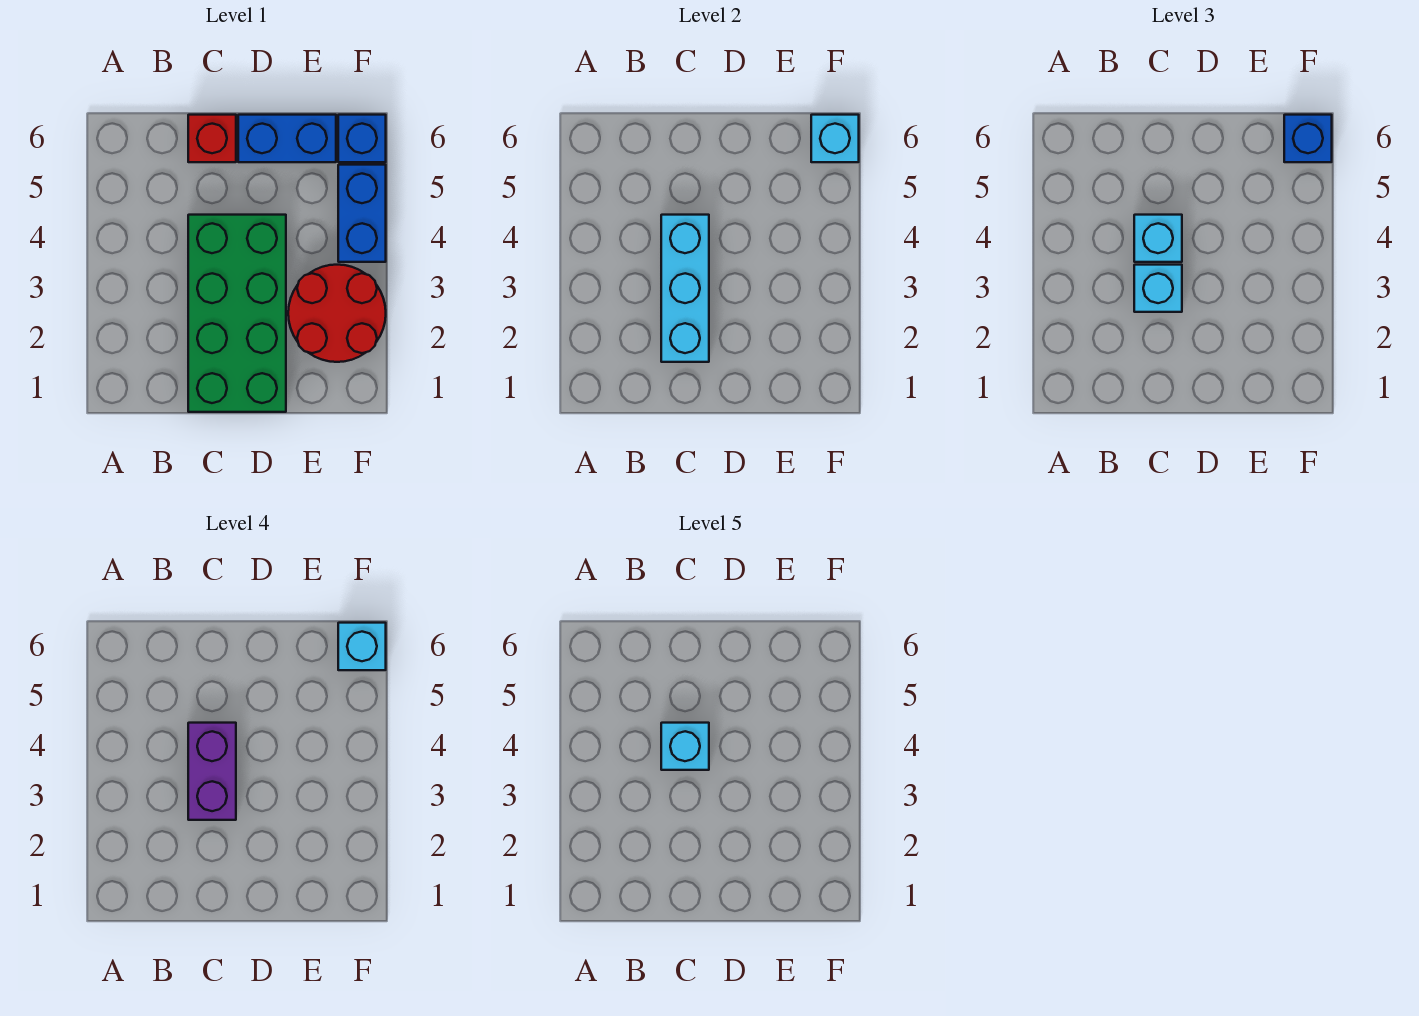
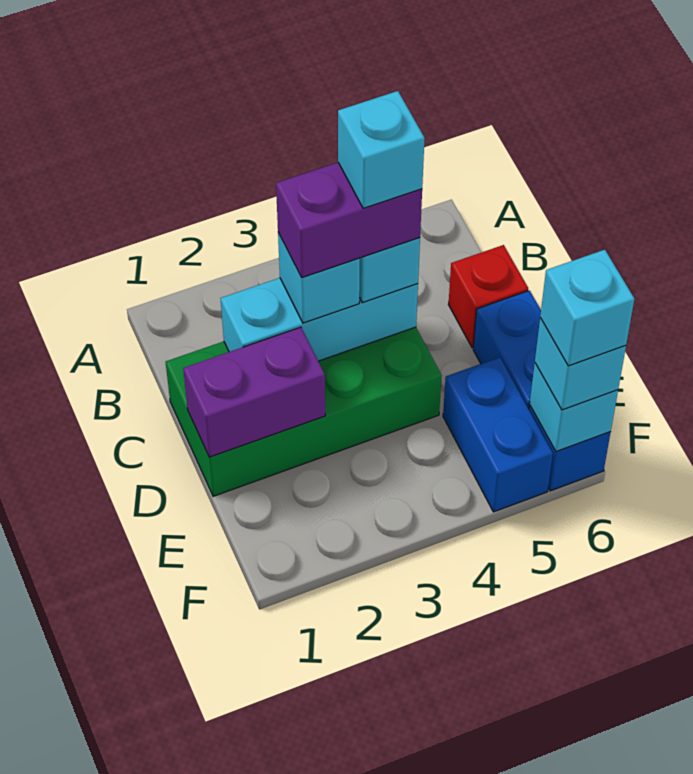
none -> purple brick D1:D2 level 2
red round brick E2:F3 level 1 -> none
blue brick F4:F5 level 1 -> blue brick E5:F5 level 1
blue brick F6 level 3 -> cyan brick F6 level 3

